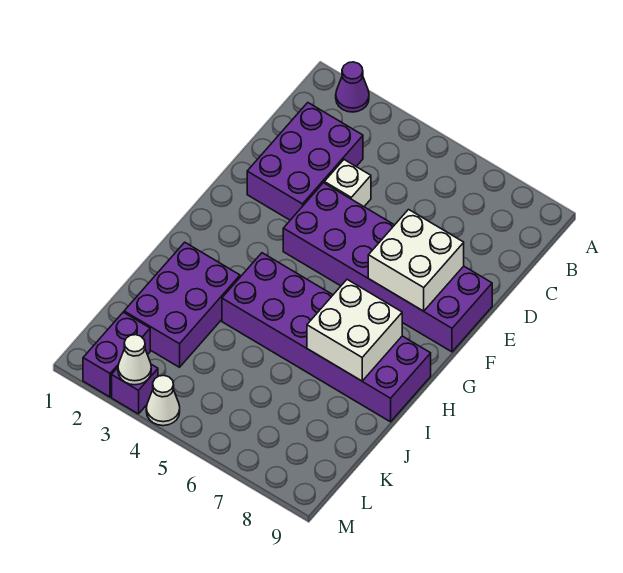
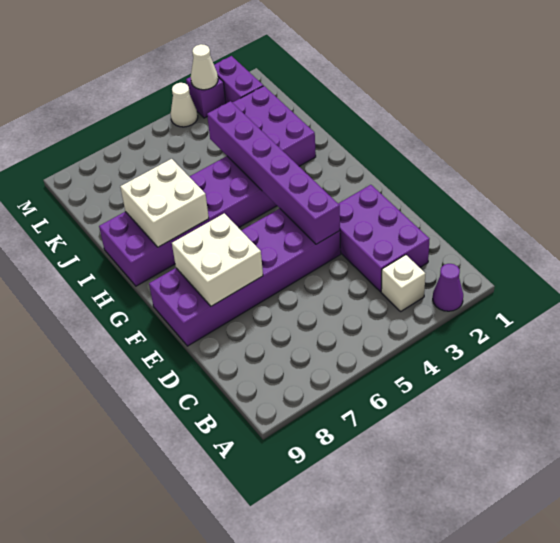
white brick D4 level 1 -> white brick B3 level 1
none -> purple brick E4:J4 level 2

